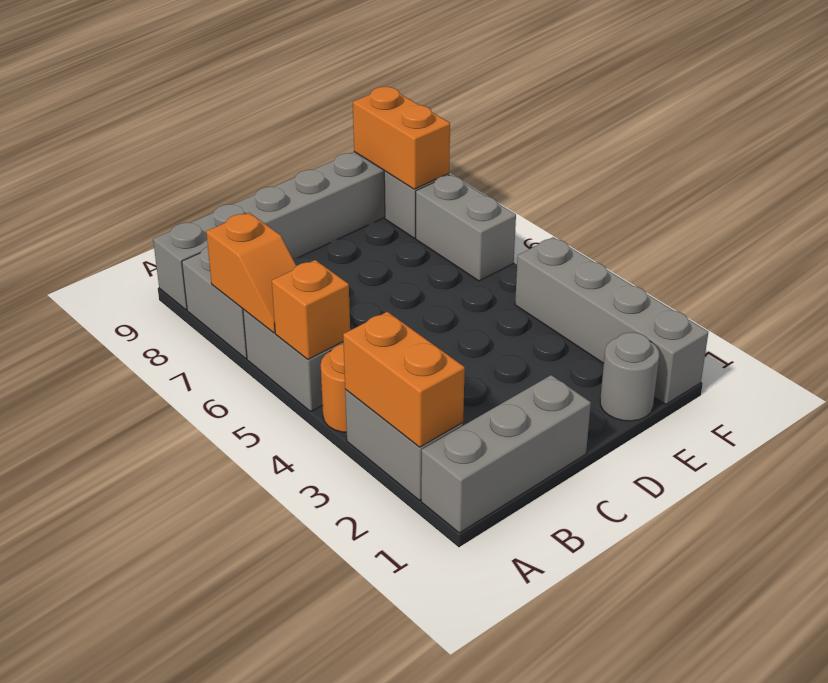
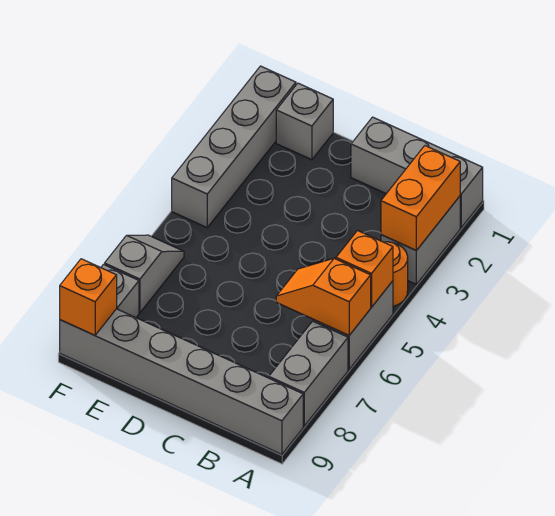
orange slope A6:A7 level 2 top 7 -> orange slope A6:B6 level 2 top A
grey round brick E1 level 1 -> grey brick E1 level 1
grey brick F6:F7 level 1 -> grey slope F6:F7 level 1 top 7
orange brick F8:F9 level 2 -> orange brick F9 level 2

